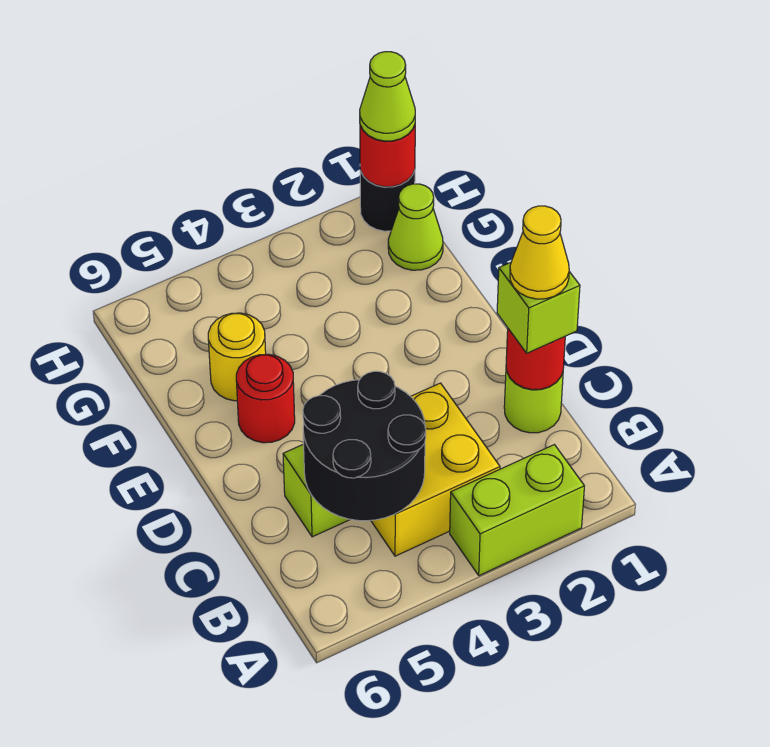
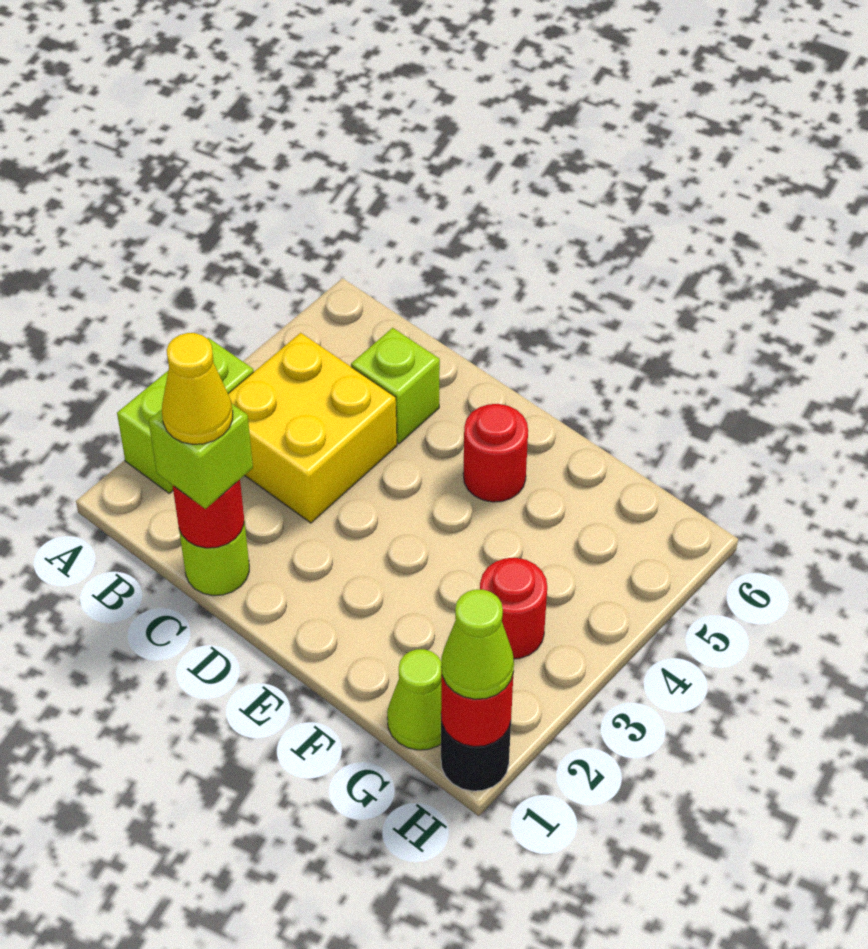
black round brick B4:C5 level 2 -> none
yellow round brick F5 level 1 -> none
none -> red round brick G3 level 1

